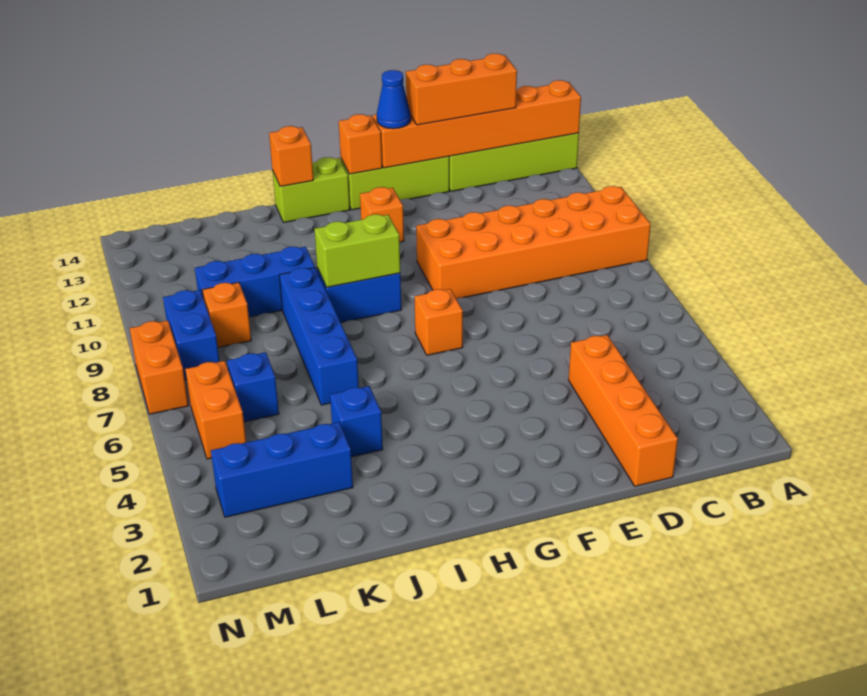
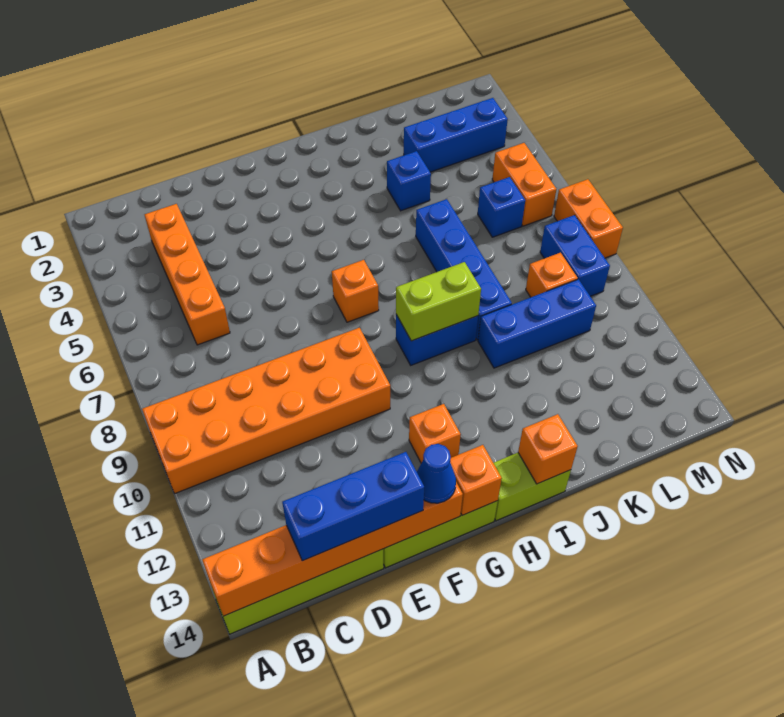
orange brick C14:E14 level 3 -> blue brick C14:E14 level 3
orange brick D1:D4 level 1 -> orange brick C3:C6 level 1

